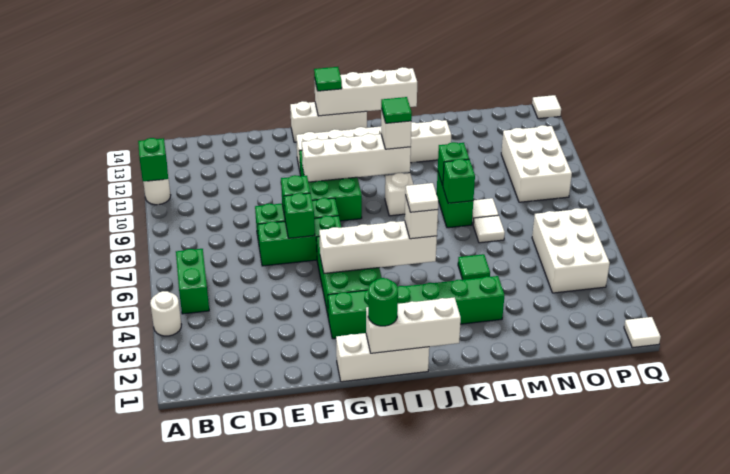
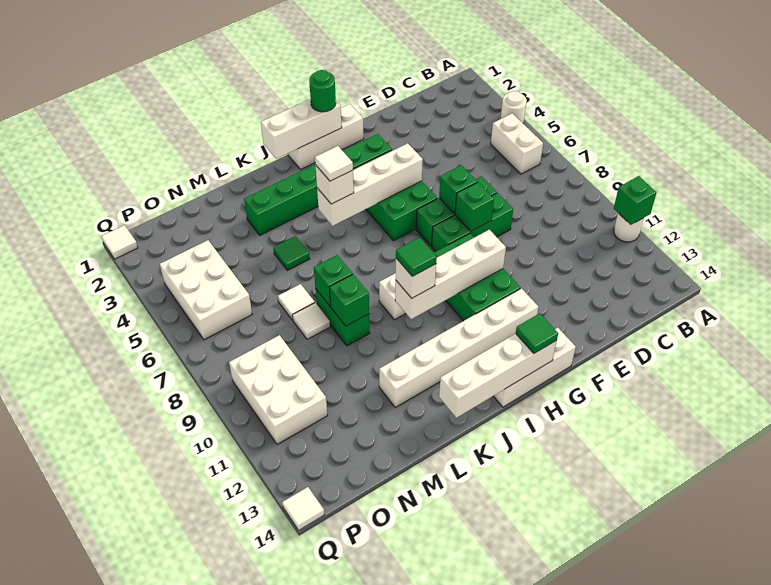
green brick B5:B6 level 1 -> white brick B5:B6 level 1

